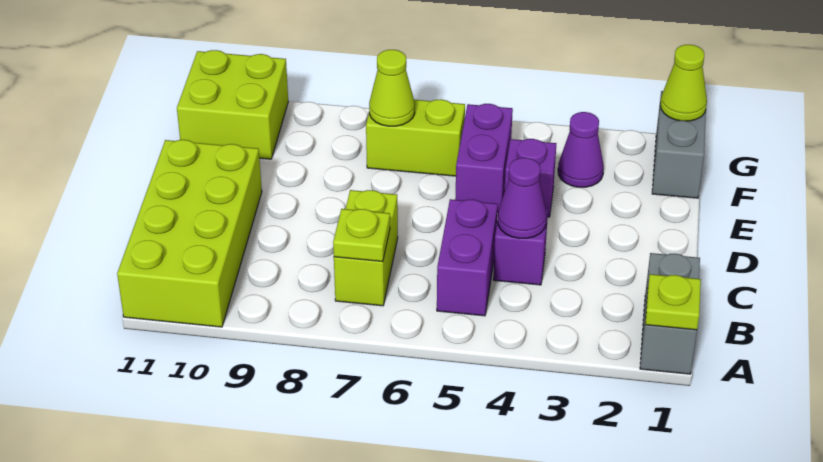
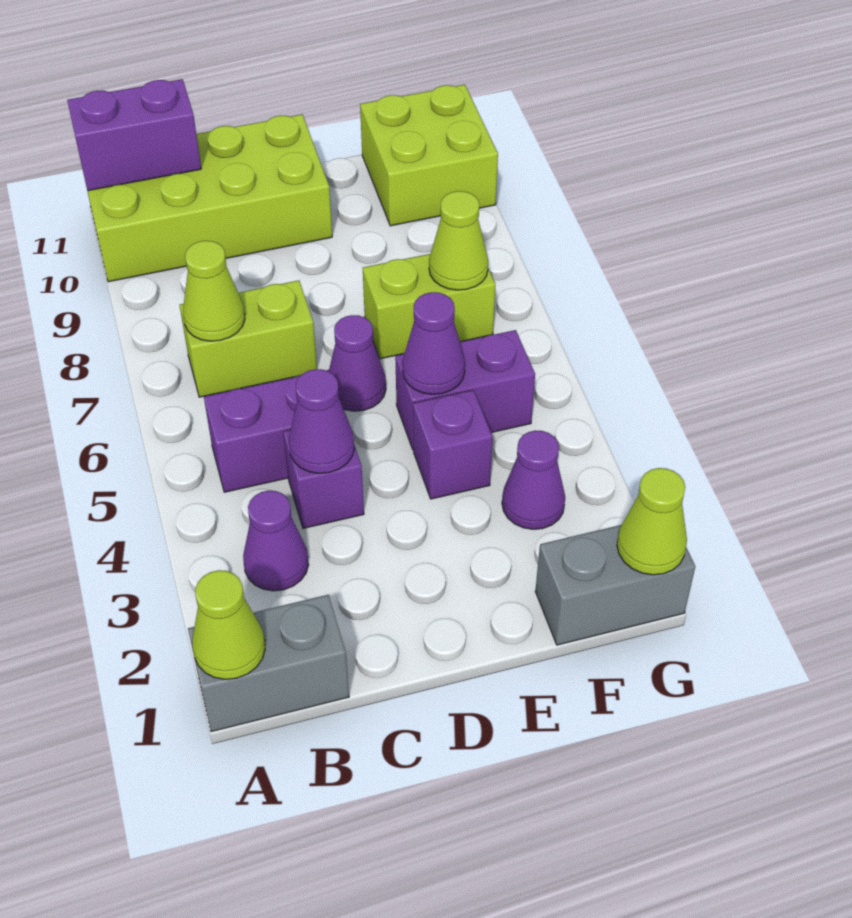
lime plate A1 level 2 -> lime cone A1 level 2
none -> purple brick A11:B11 level 2
none -> purple cone B3 level 1
lime plate B7 level 2 -> lime cone B7 level 2
none -> purple cone D6 level 1
none -> purple cone E5 level 2
lime brick F6:F7 level 1 -> lime brick E7:F7 level 1

